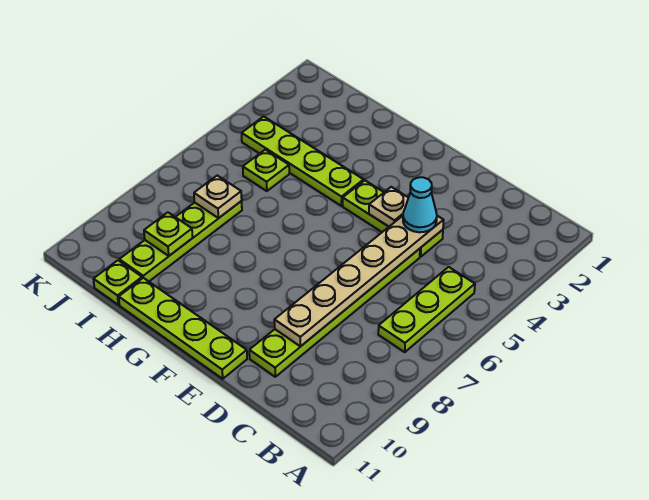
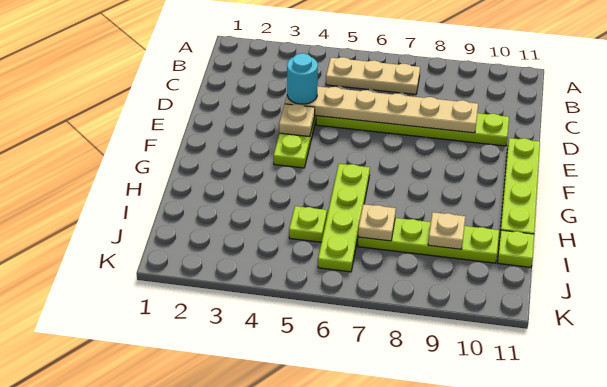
lime plate B5:B7 level 1 -> tan plate B5:B7 level 1
cyan cone D4 level 3 -> cyan round brick D4 level 3
lime plate G4:J4 level 1 -> lime plate G6:J6 level 1
lime plate I9 level 2 -> tan plate I9 level 2

